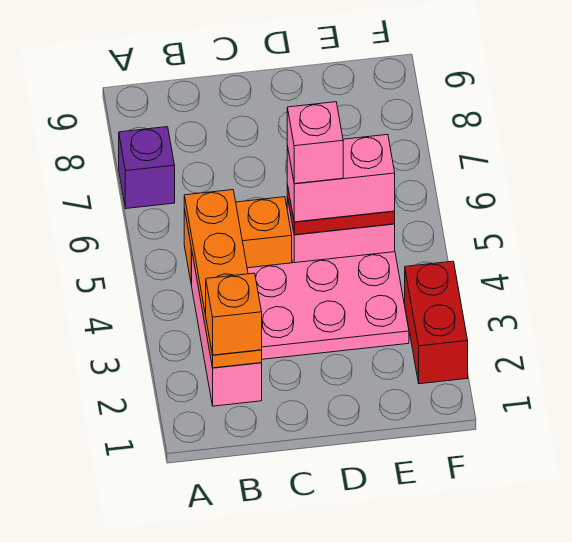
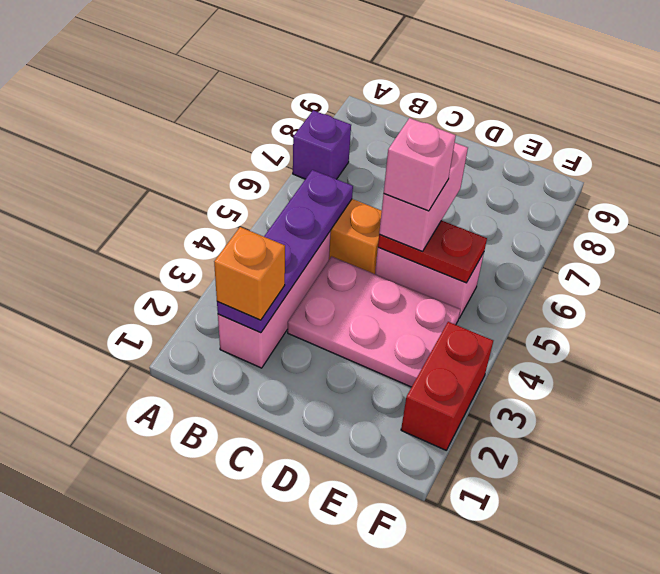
orange plate B2:B5 level 2 -> purple plate B2:B5 level 2
pink brick D5:E5 level 3 -> pink brick D5:D6 level 3

